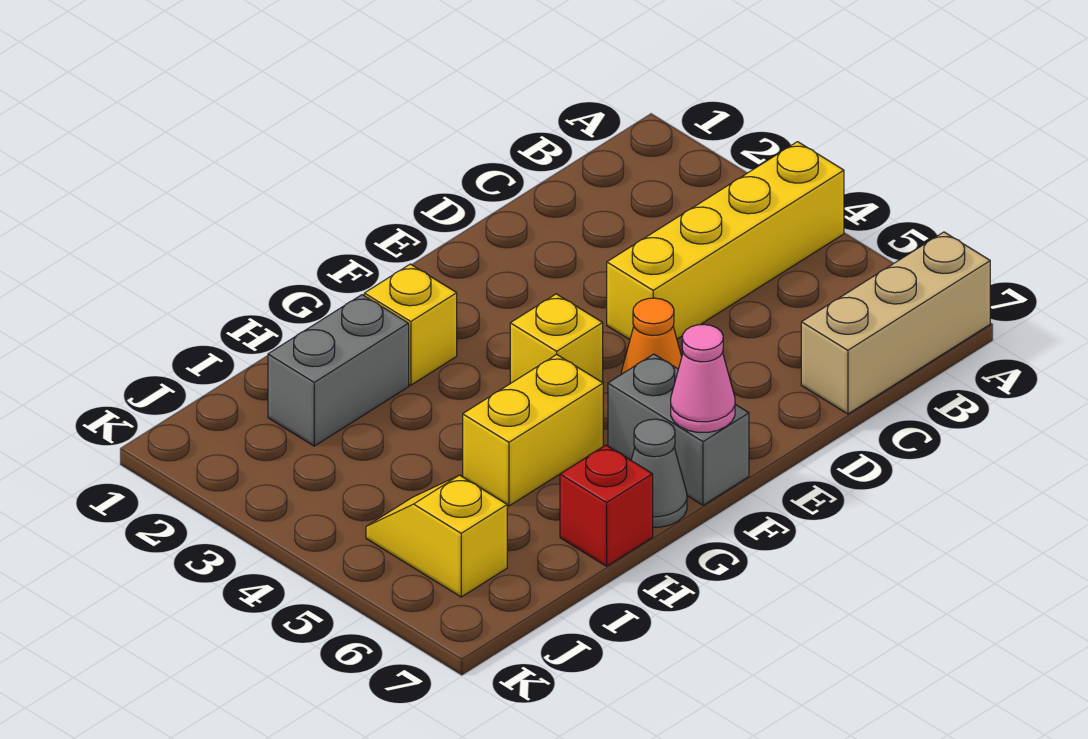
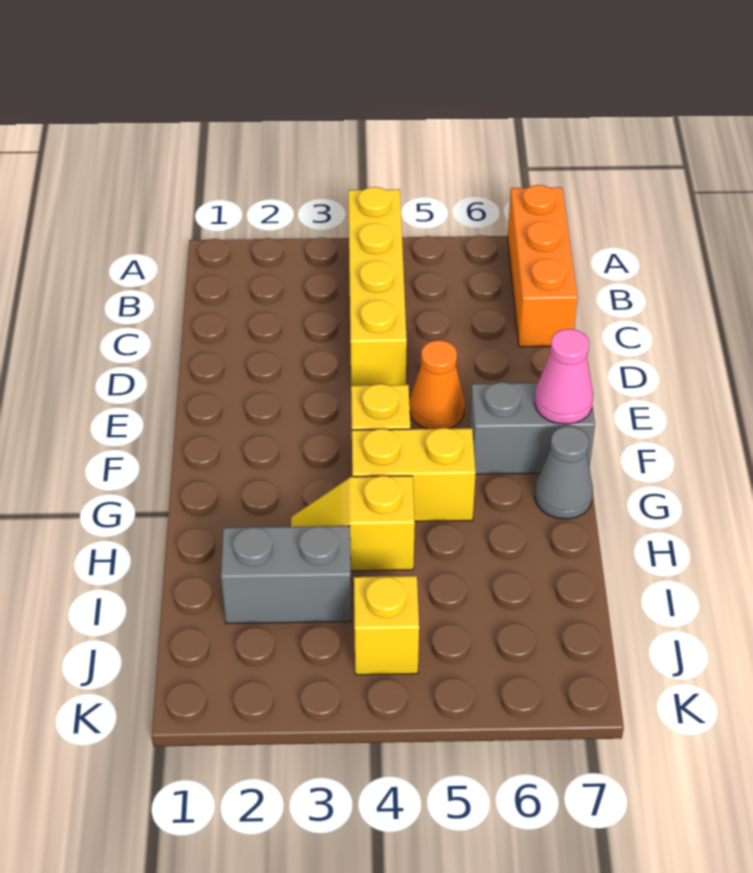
tan brick A7:C7 level 1 -> orange brick A7:C7 level 1
yellow brick G2 level 1 -> yellow brick J4 level 1
yellow brick G5:H5 level 1 -> yellow brick G4:G5 level 1
grey brick H2:I2 level 1 -> grey brick I2:I3 level 1
red brick H7 level 1 -> none
yellow slope J5:J6 level 1 top 6 -> yellow slope H3:H4 level 1 top 4

